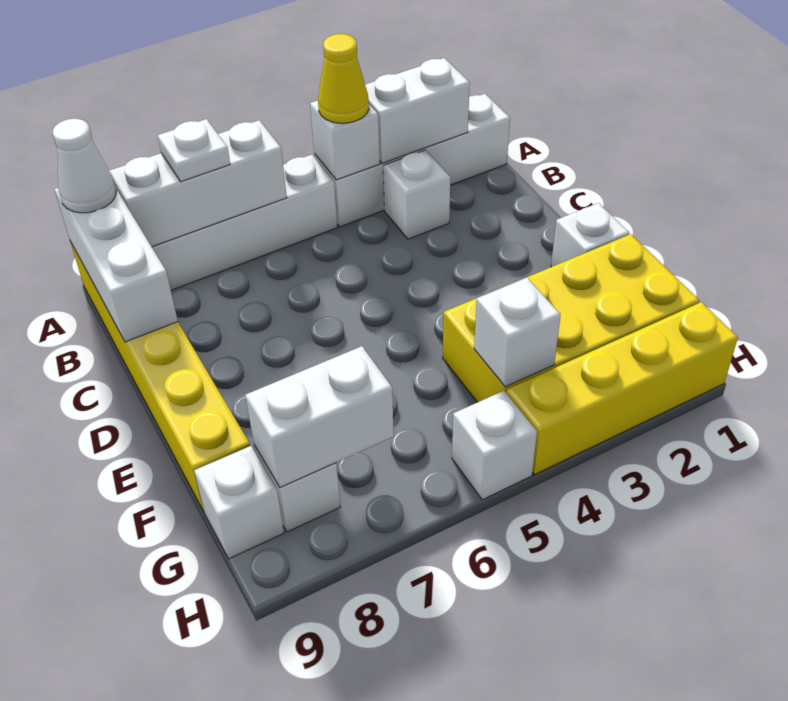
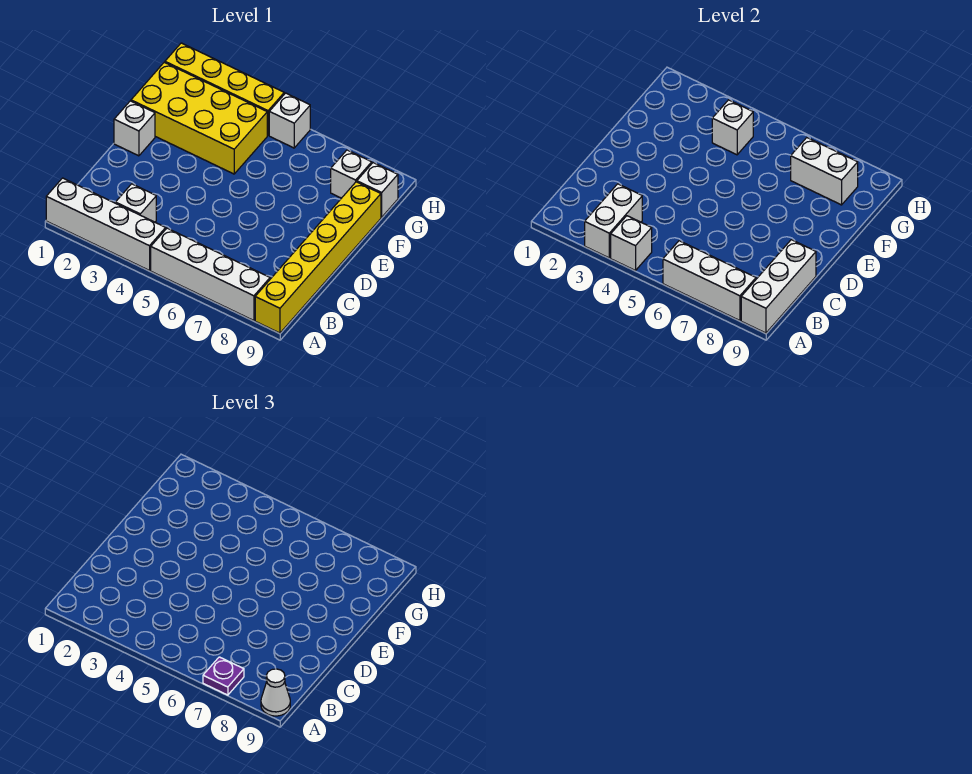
white brick A2:A3 level 2 -> white brick A3:B3 level 2
yellow cone A4 level 3 -> none
white plate A7 level 3 -> purple plate A7 level 3

